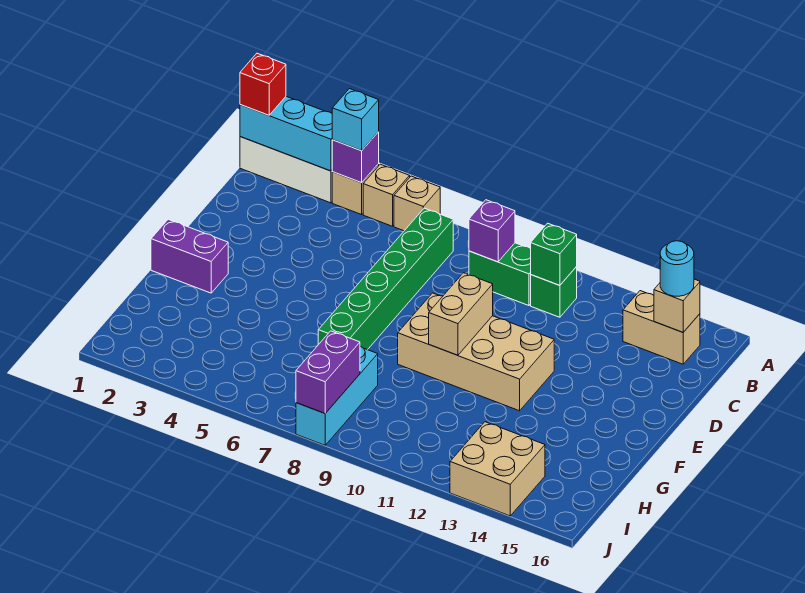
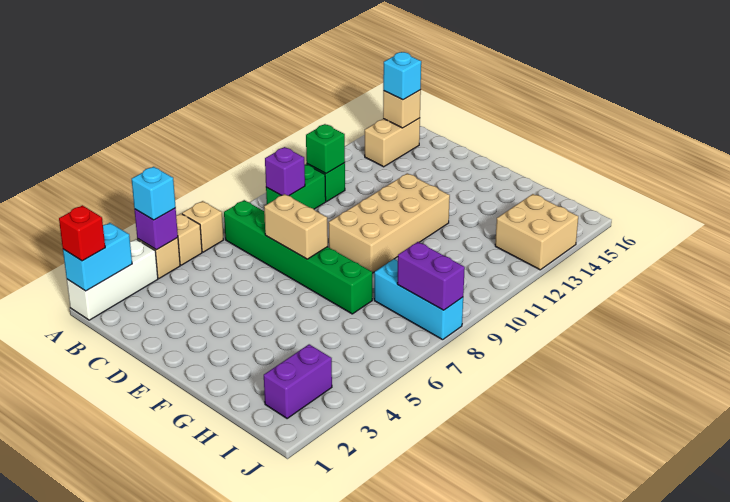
cyan brick A1:A3 level 2 -> cyan brick A1:A2 level 2
cyan round brick B15 level 3 -> cyan brick B15 level 3
tan brick E10:F10 level 2 -> tan brick D7:E7 level 2
purple brick F1:F2 level 1 -> purple brick I2:I3 level 1

